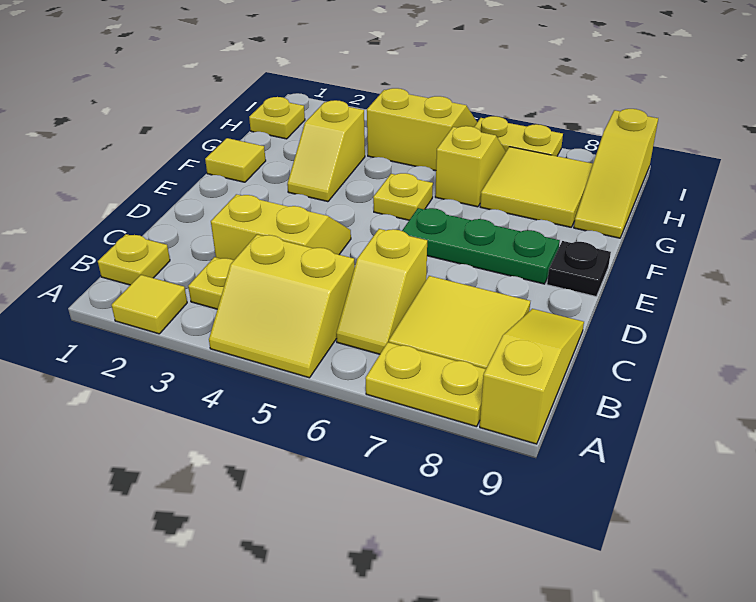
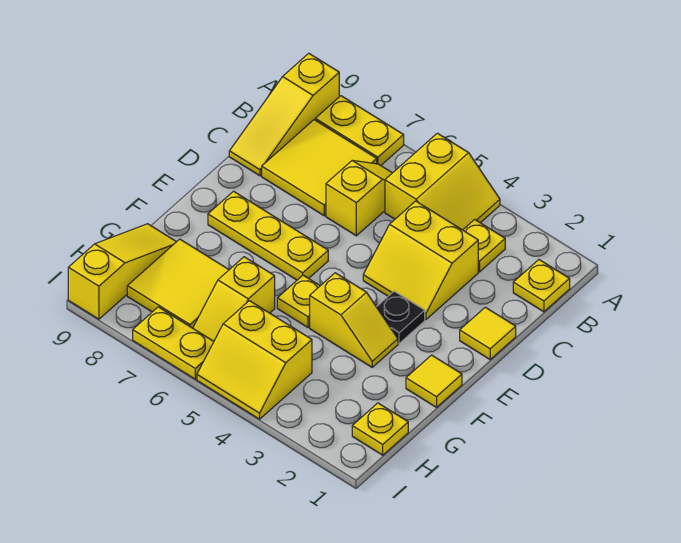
yellow tile A2 level 1 -> yellow tile D1 level 1
yellow slope A4:B5 level 1 top B -> yellow slope A4:B5 level 1 top 5
green plate E6:E8 level 1 -> yellow plate E6:E8 level 1
black plate E9 level 1 -> black plate E3 level 1
yellow slope F3:G3 level 1 top G -> yellow slope F3:F4 level 1 top 4

